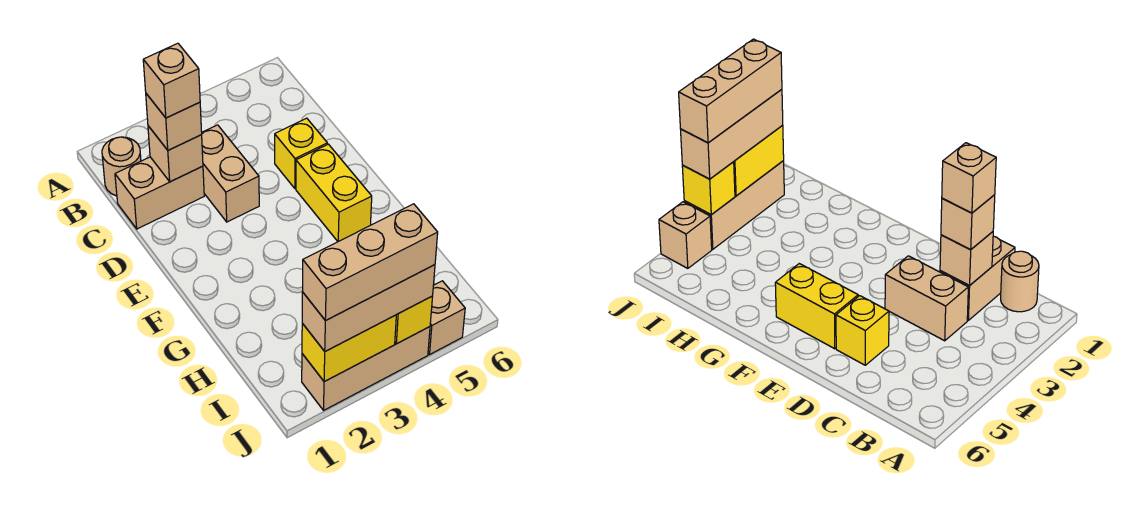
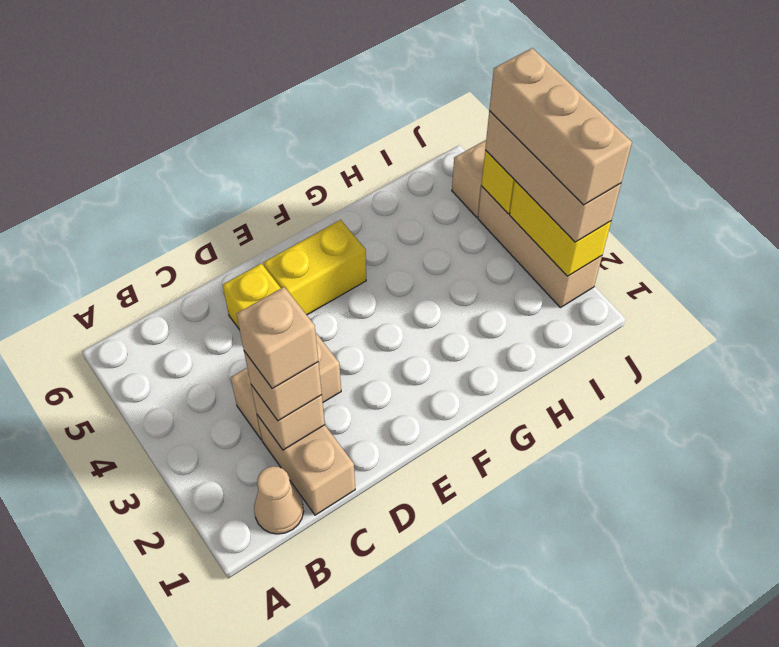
tan round brick B1 level 1 -> tan cone B1 level 1

